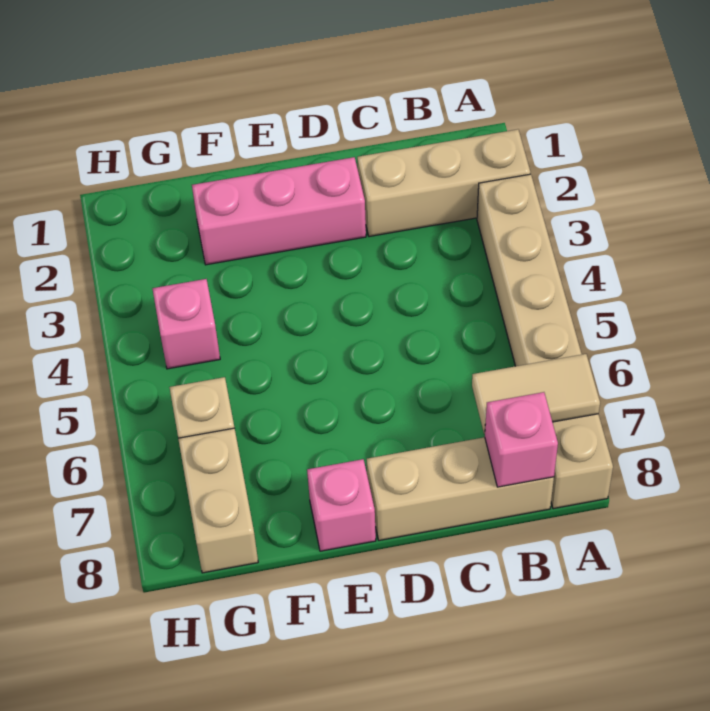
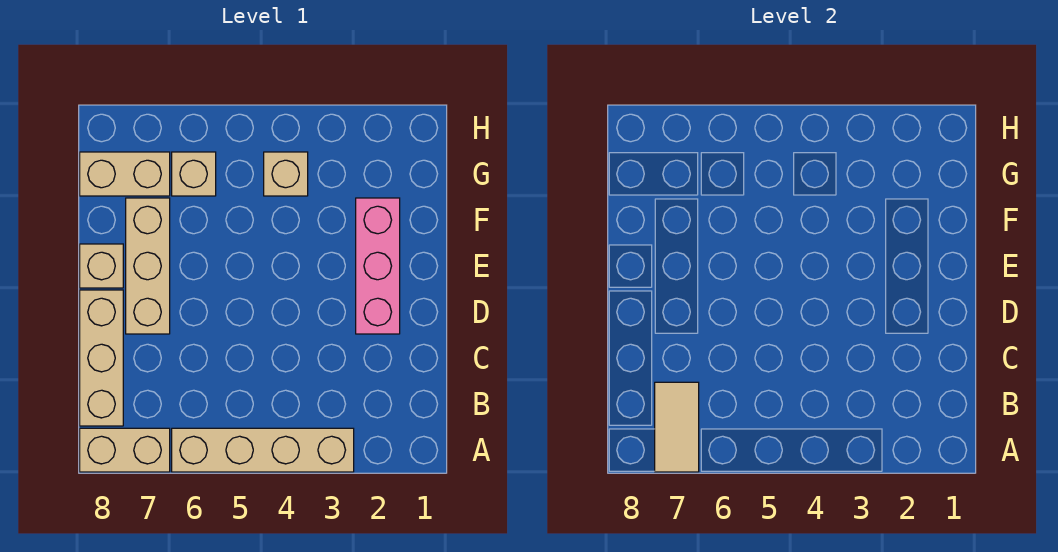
tan brick A2:C2 level 1 -> tan brick D7:F7 level 1
pink brick B8 level 2 -> none
pink brick E8 level 1 -> tan brick E8 level 1
pink brick G4 level 1 -> tan brick G4 level 1

